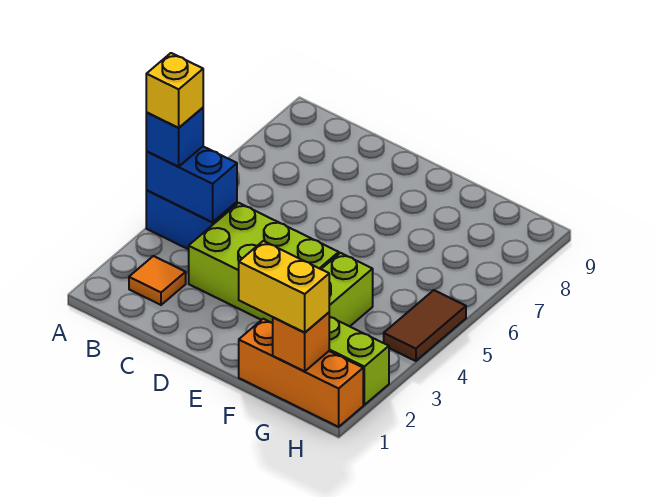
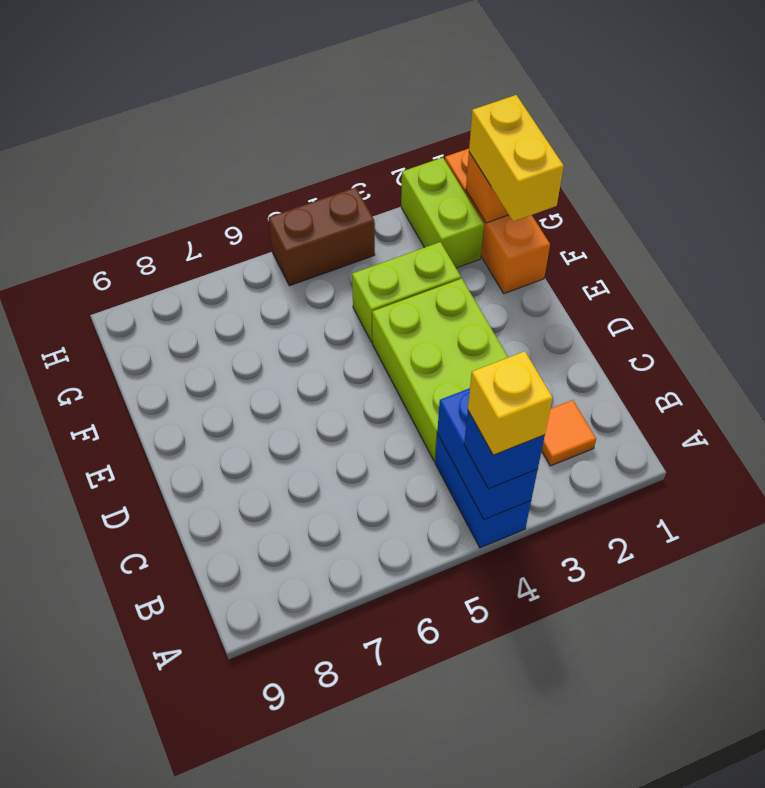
brown tile H4:H5 level 1 -> brown brick H4:H5 level 1

